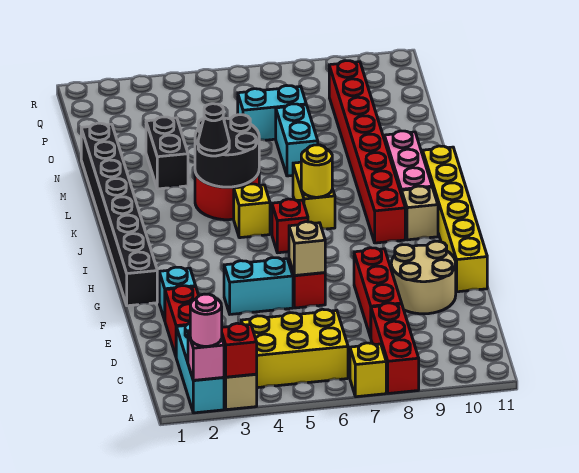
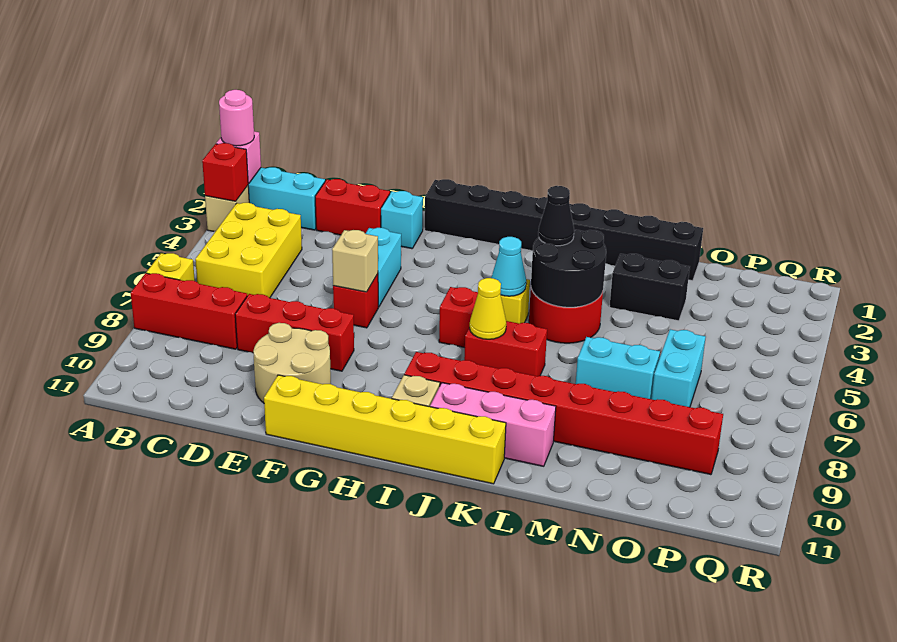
none -> cyan cone J5 level 2
yellow brick J7:K7 level 1 -> red brick J7:K7 level 1
yellow round brick J7 level 2 -> yellow cone J7 level 2

